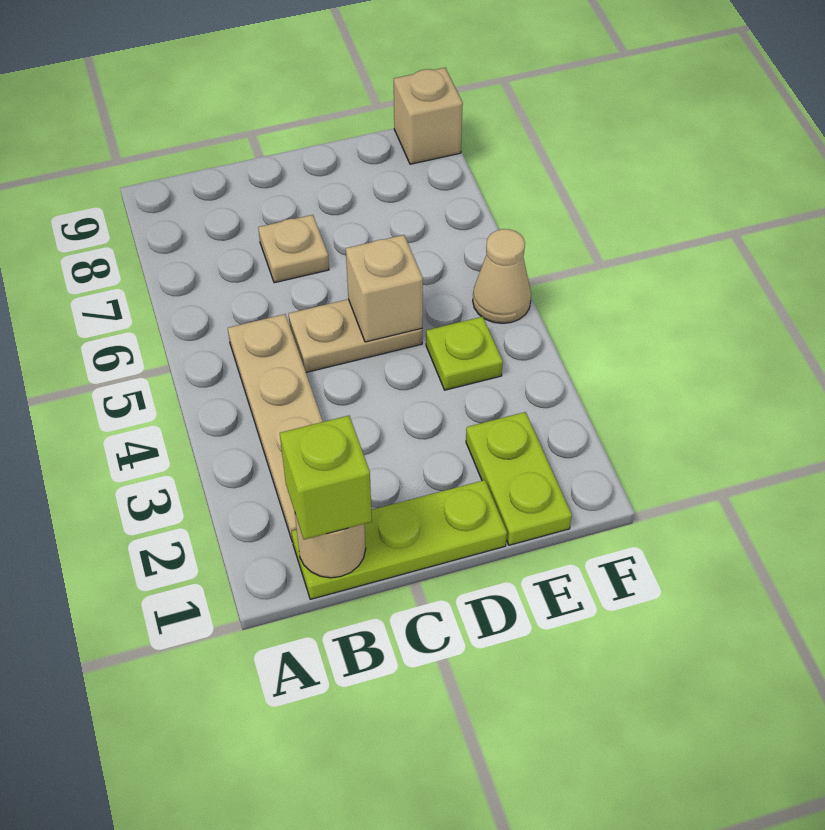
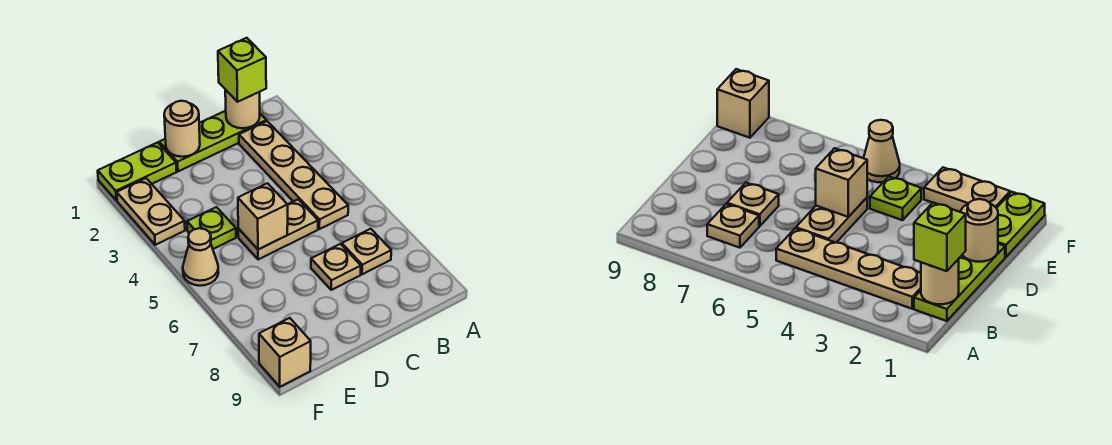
none -> tan plate B7 level 1
none -> tan round brick D1 level 2
lime plate E1:E2 level 1 -> lime plate E1:F1 level 1
none -> tan plate F2:F3 level 1

